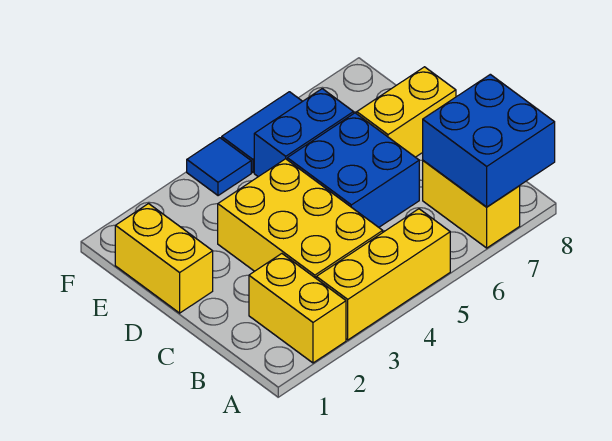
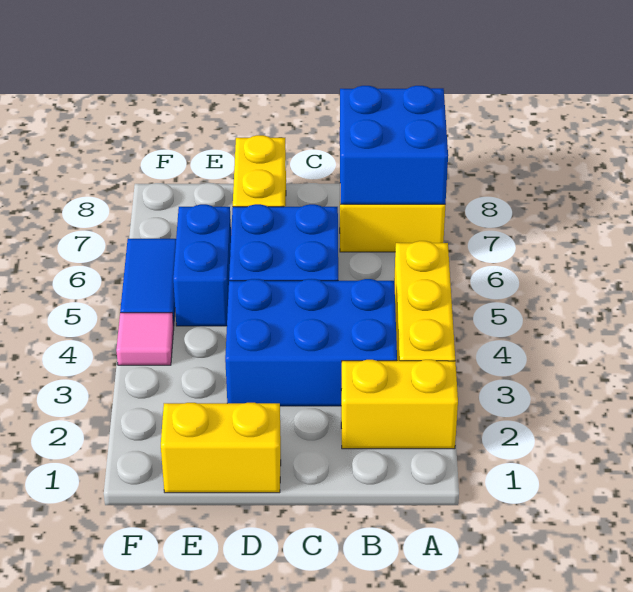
yellow brick B3:D4 level 1 -> blue brick B3:D4 level 1
blue tile F4 level 1 -> pink tile F4 level 1

